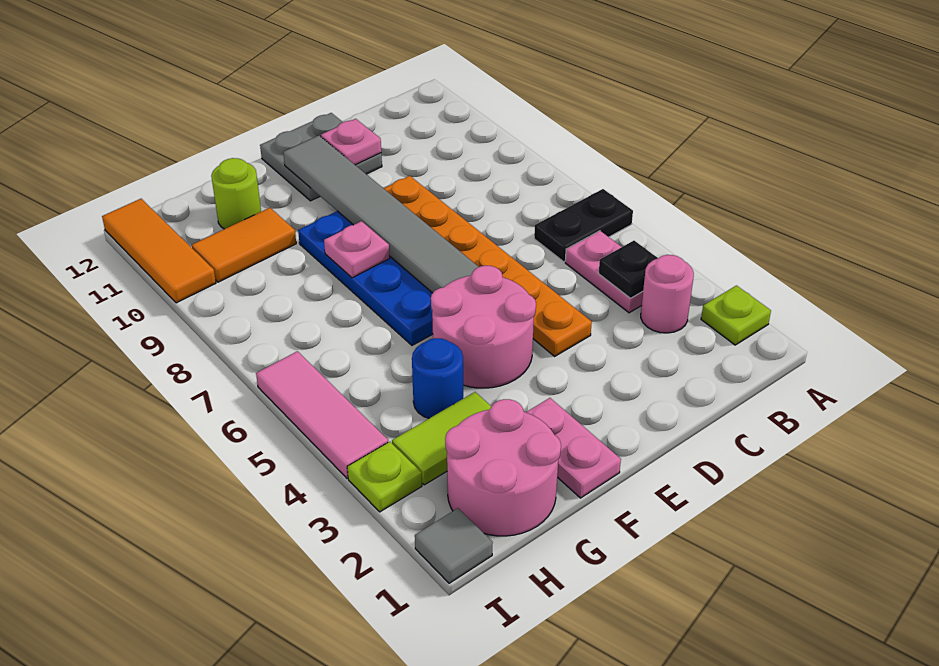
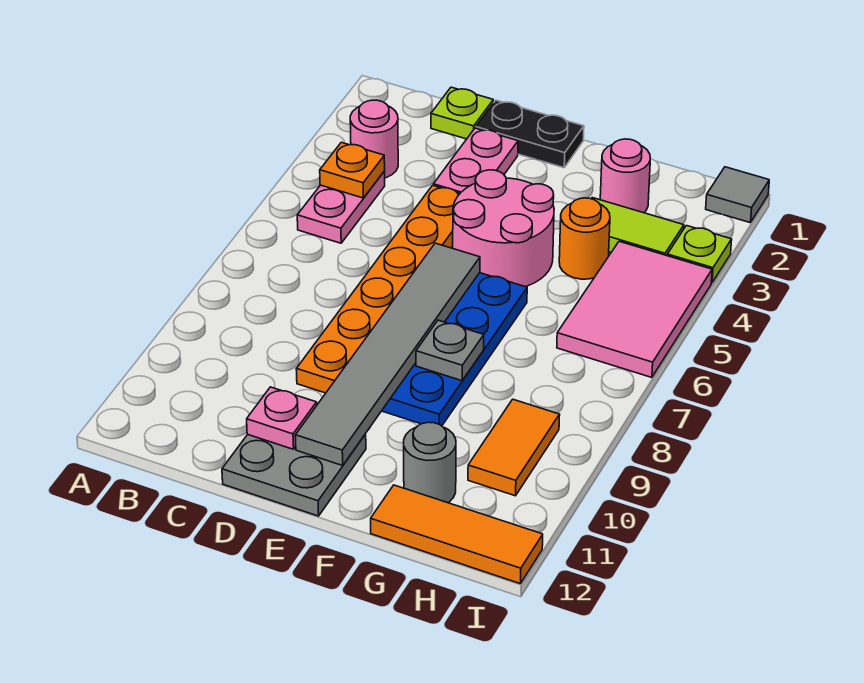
lime plate A2 level 1 -> lime plate C1 level 1
black plate A6:B6 level 1 -> black plate D1:E1 level 1
black plate B4 level 2 -> orange plate B4 level 2
pink plate F1:F2 level 1 -> pink plate D2:D3 level 1
pink plate F8 level 2 -> grey plate F8 level 2
pink round brick G1:H2 level 1 -> pink round brick G2 level 1
blue round brick G4 level 1 -> orange round brick G4 level 1
orange tile G10:H10 level 1 -> orange tile H9:H10 level 1
lime round brick G11 level 1 -> grey round brick G11 level 1
pink tile I4:I6 level 1 -> pink tile H4:I6 level 1
orange tile I10:I12 level 1 -> orange tile G12:I12 level 1

